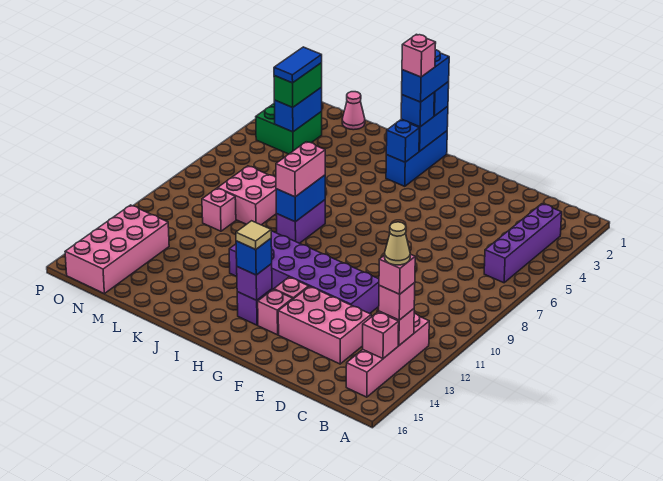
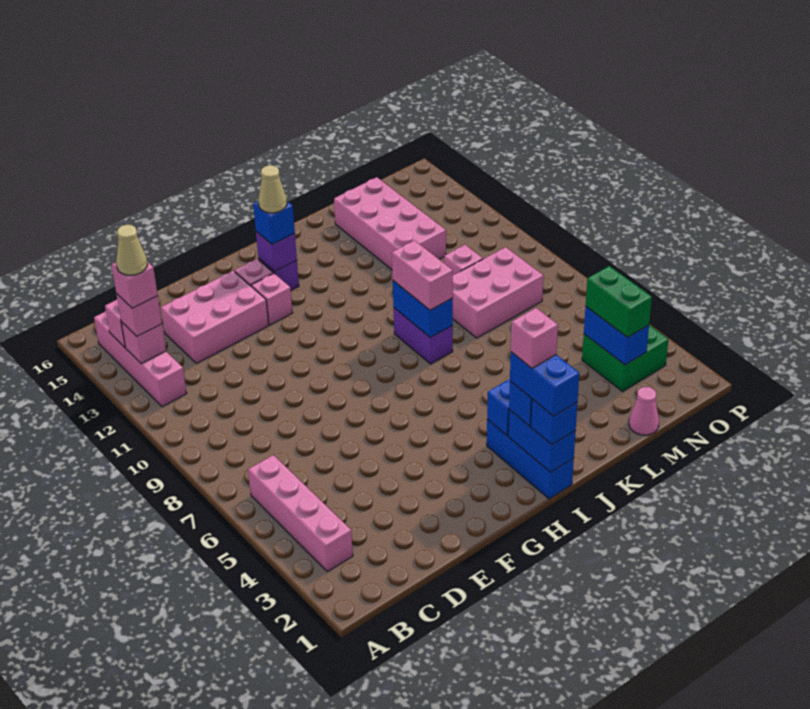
purple brick B3:B6 level 1 -> pink brick B3:B6 level 1
purple brick E11:J12 level 1 -> none
tan tile H14 level 4 -> tan cone H14 level 4
pink brick L8:M9 level 1 -> pink brick L8:N9 level 1
blue tile N3:N4 level 4 -> none
pink brick N13:O16 level 1 -> pink brick L12:M15 level 1

